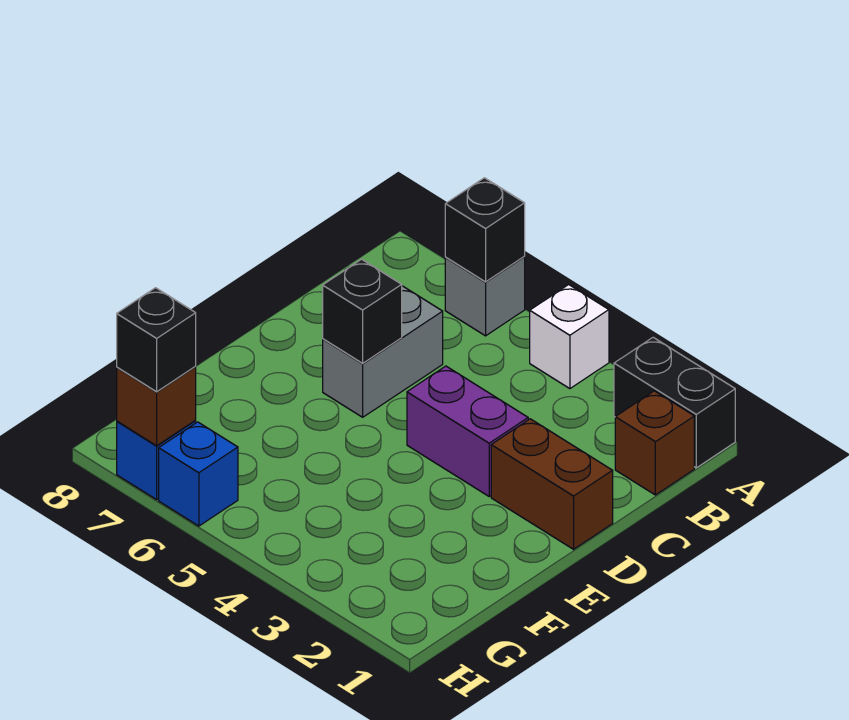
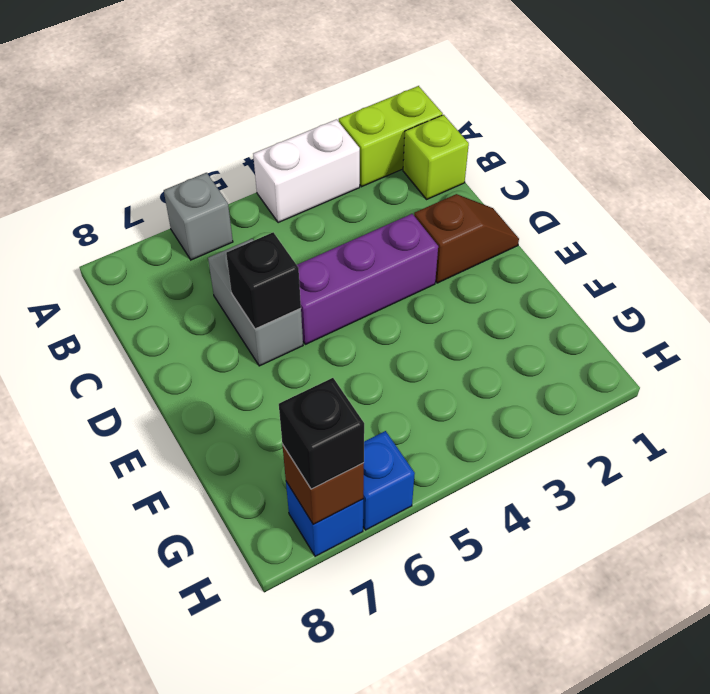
black brick A1:A2 level 1 -> lime brick A1:A2 level 1
white brick A4 level 1 -> white brick A3:A4 level 1
black brick A6 level 2 -> none
brown brick B1 level 1 -> lime brick B1 level 1
brown brick D1:D2 level 1 -> brown slope D1:D2 level 1 top 2
purple brick D3:D4 level 1 -> purple brick D3:D5 level 1

